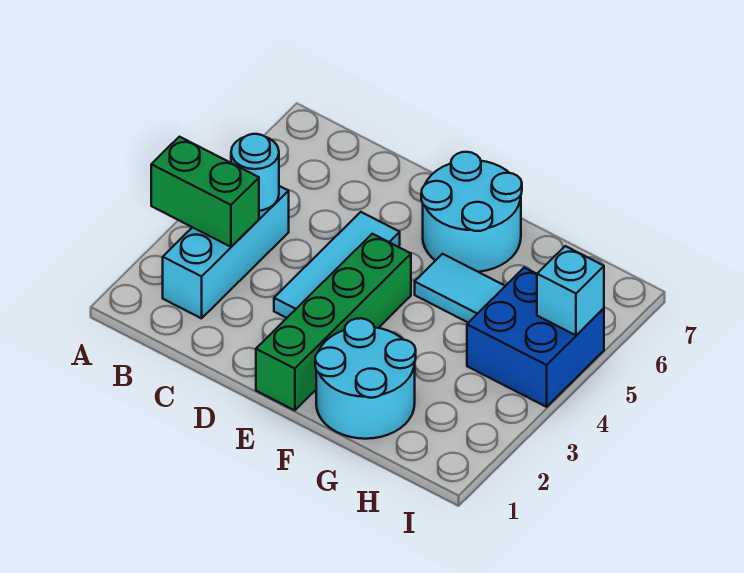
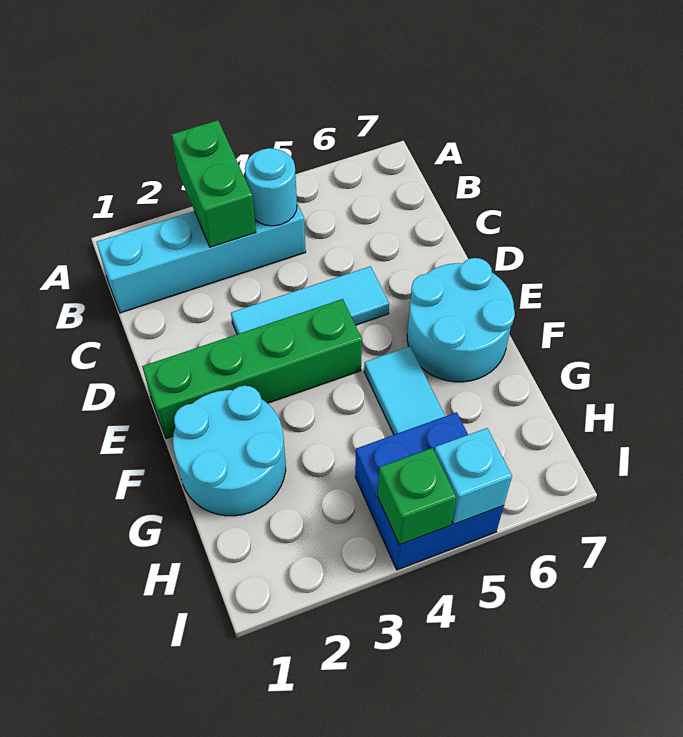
cyan brick B2:B4 level 1 -> cyan brick B1:B4 level 1
none -> green brick I4 level 2

